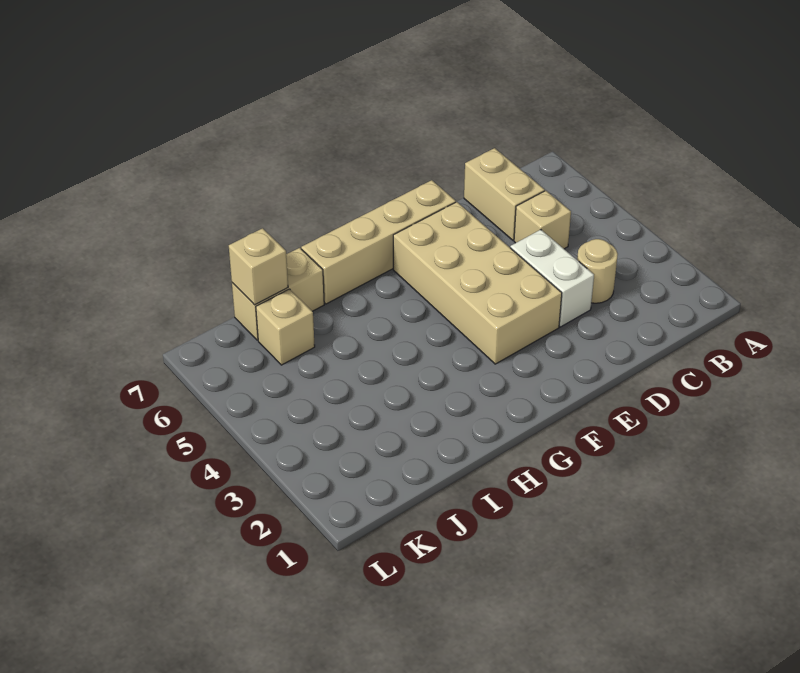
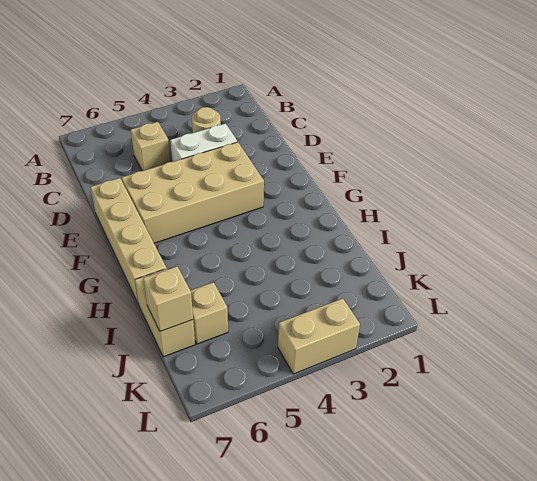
tan brick C6:C7 level 1 -> tan brick L3:L4 level 1

